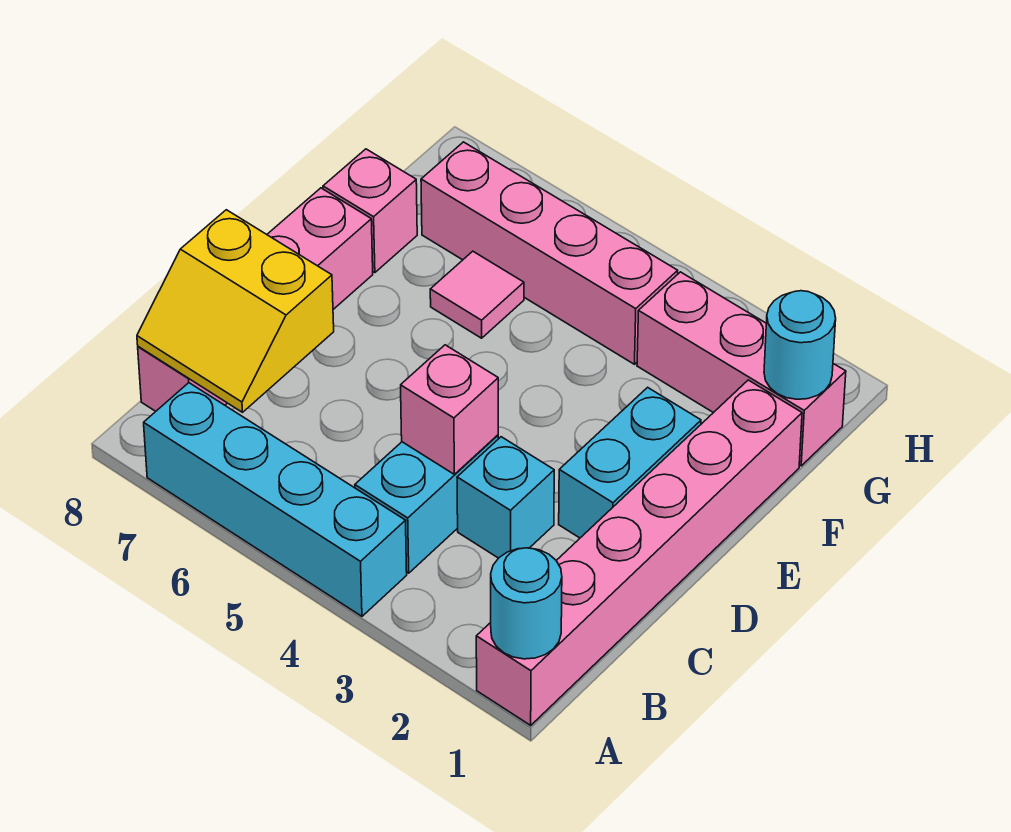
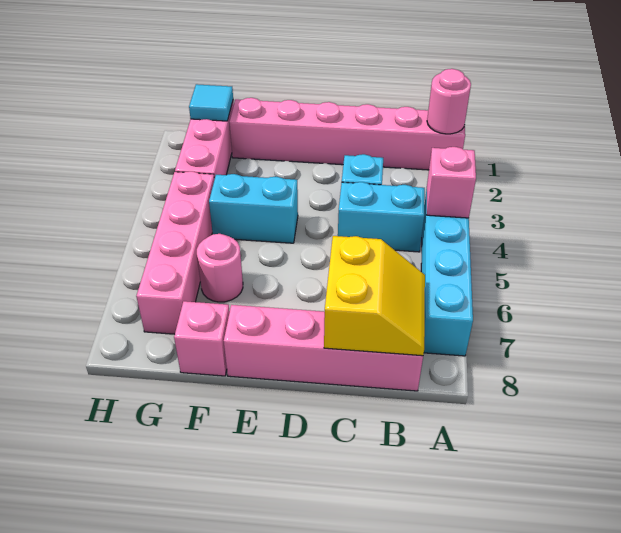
cyan round brick A1 level 2 -> pink round brick A1 level 2
pink brick C4 level 2 -> pink brick A4 level 2
cyan brick D2:E2 level 1 -> cyan brick E4:F4 level 1
pink tile F6 level 1 -> pink round brick F6 level 1
cyan round brick G1 level 2 -> cyan tile G1 level 2

